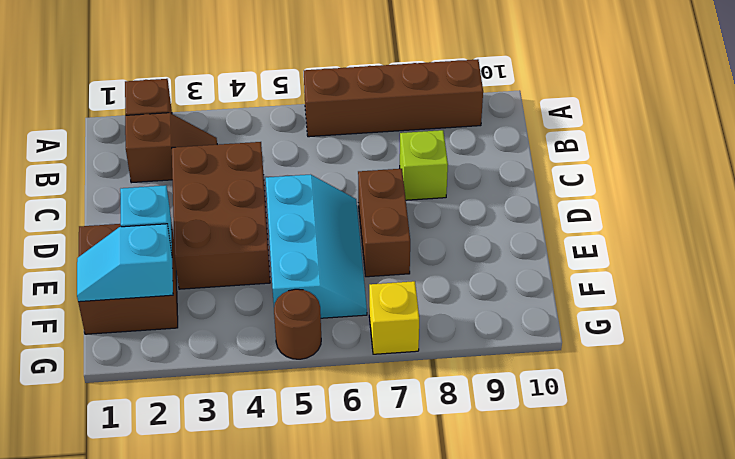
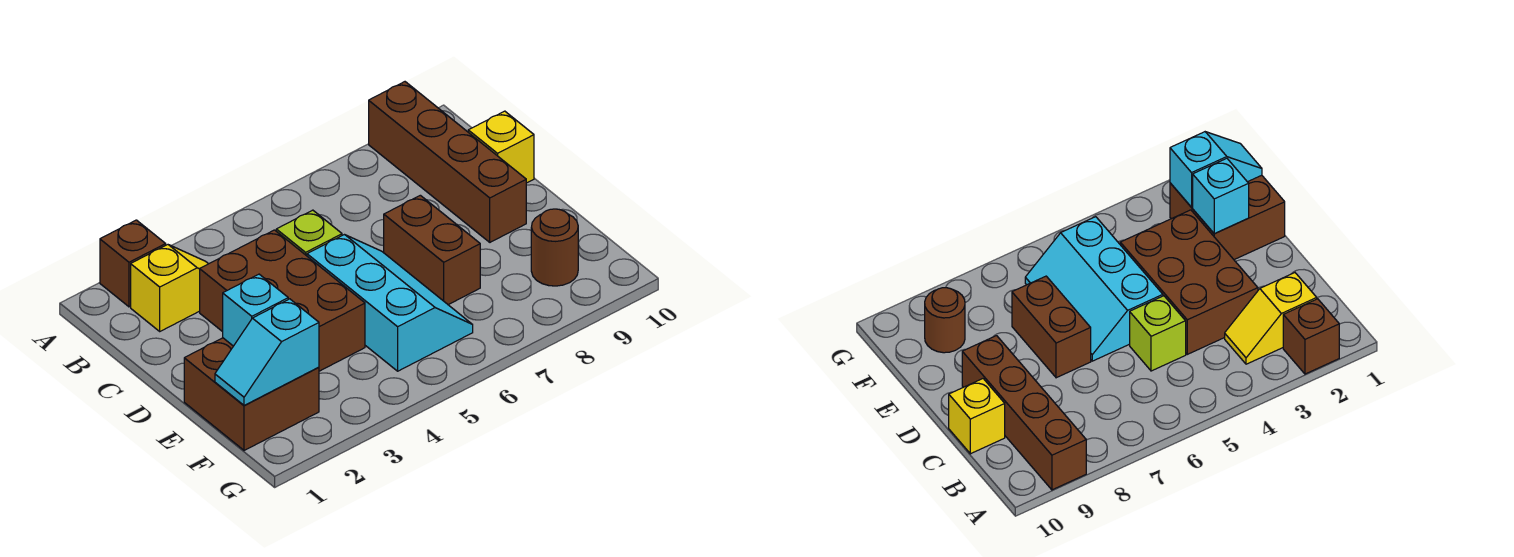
brown brick A6:A9 level 1 -> brown brick A9:D9 level 1
brown slope B2:B3 level 1 top 2 -> yellow slope B2:B3 level 1 top 2
lime brick C8 level 1 -> lime brick C5 level 1
brown round brick G5 level 1 -> brown round brick F9 level 1
yellow brick G7 level 1 -> yellow brick C10 level 1

